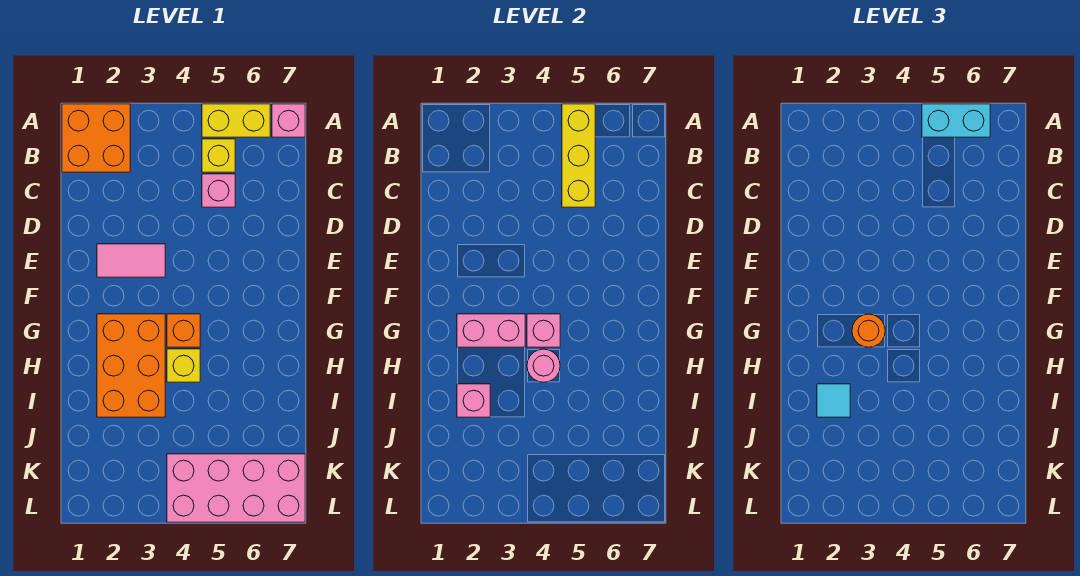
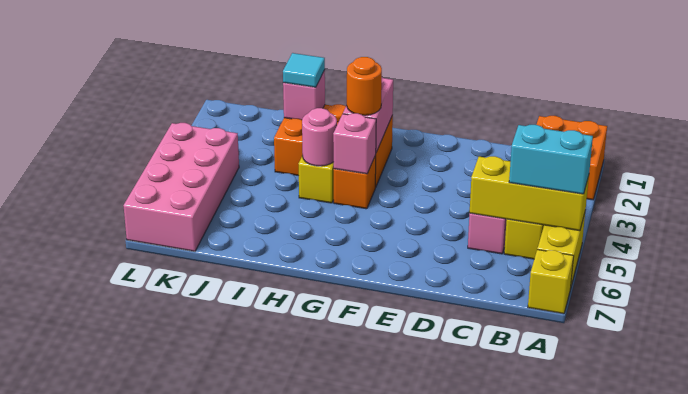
cyan brick A5:A6 level 3 -> cyan brick A5:B5 level 3
pink brick A7 level 1 -> yellow brick A7 level 1
pink tile E2:E3 level 1 -> none

